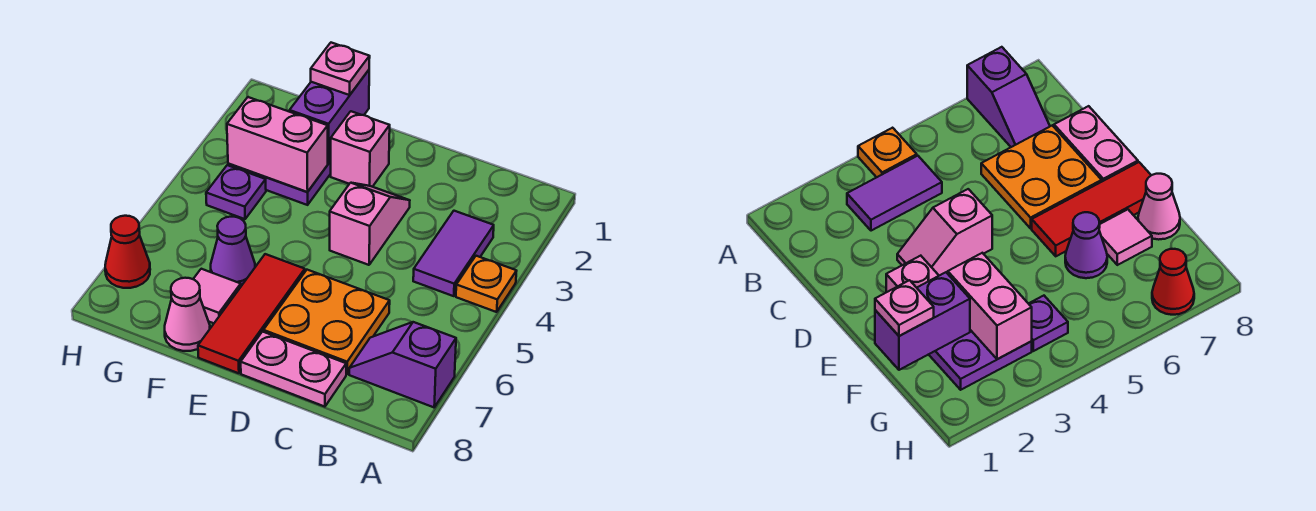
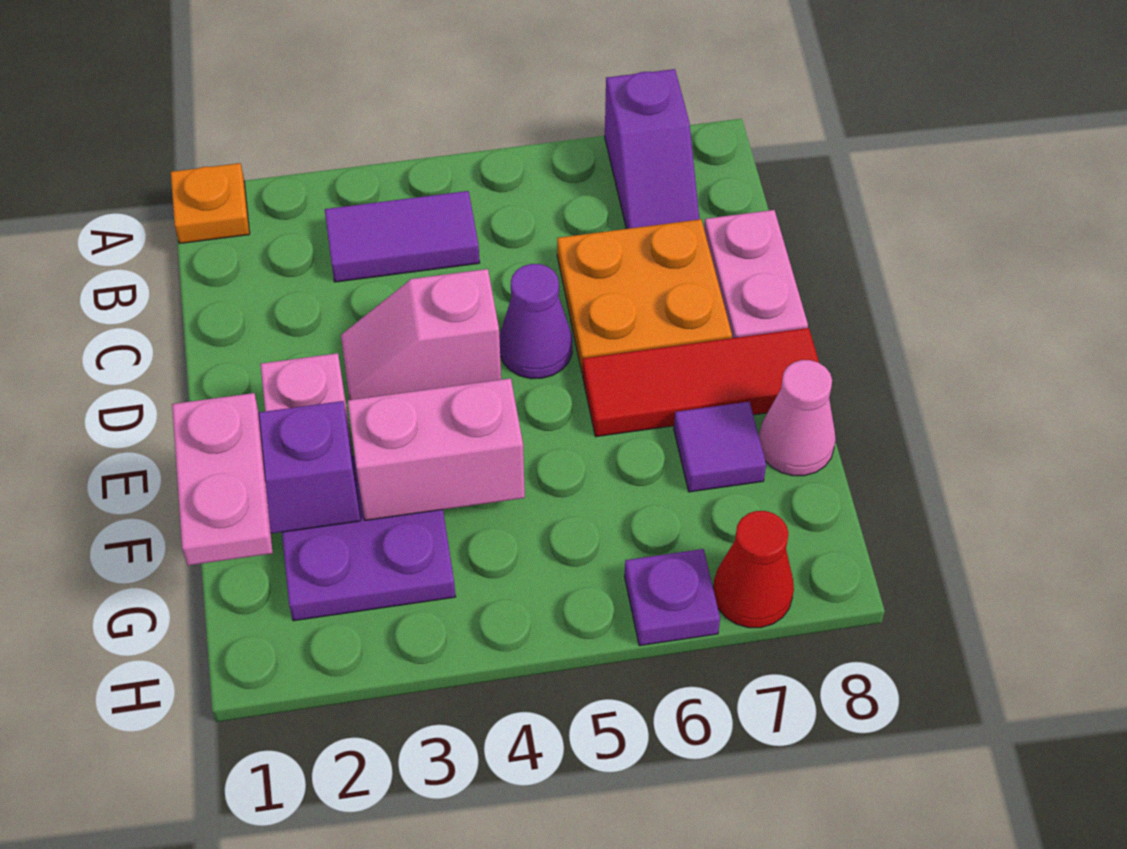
orange plate A4 level 1 -> orange plate A1 level 1
pink plate F1 level 3 -> pink plate F1:G1 level 3
pink brick F3:G3 level 2 -> pink brick F3:F4 level 2
purple cone F6 level 1 -> purple cone D5 level 1
pink tile F7 level 1 -> purple tile F7 level 1
purple plate G4 level 1 -> purple plate H6 level 1

